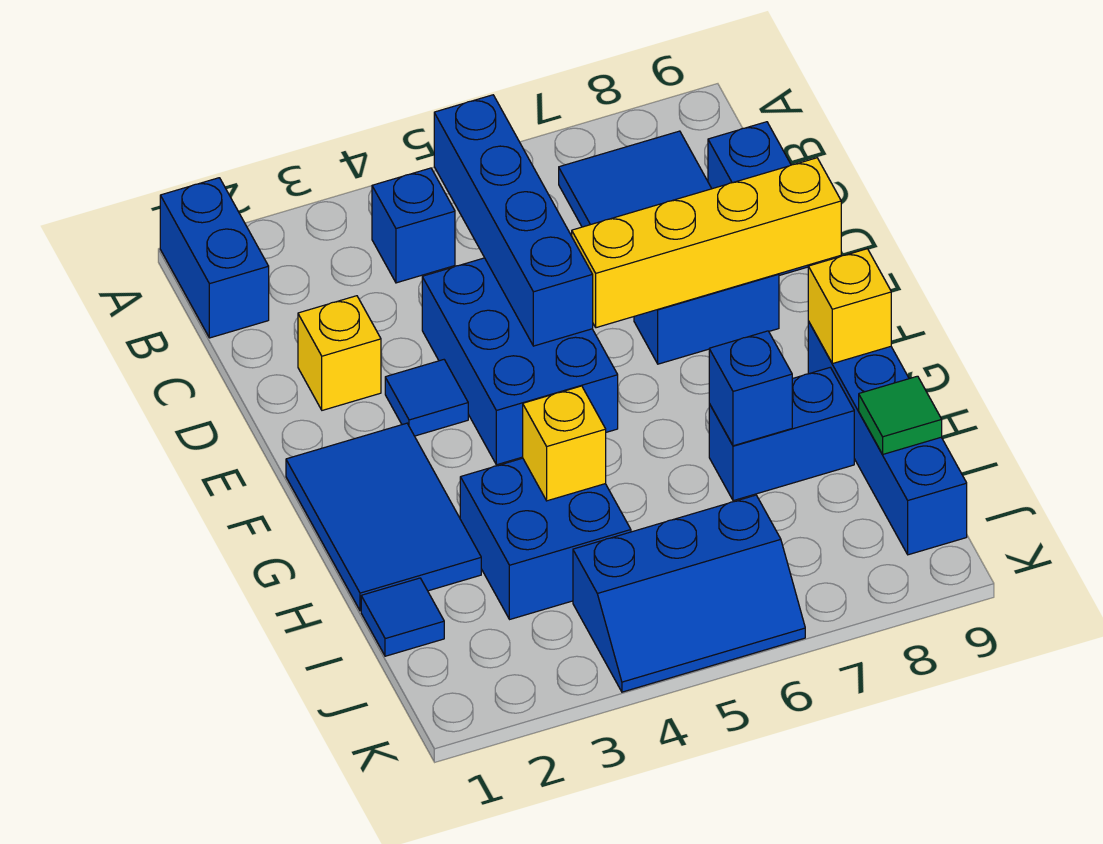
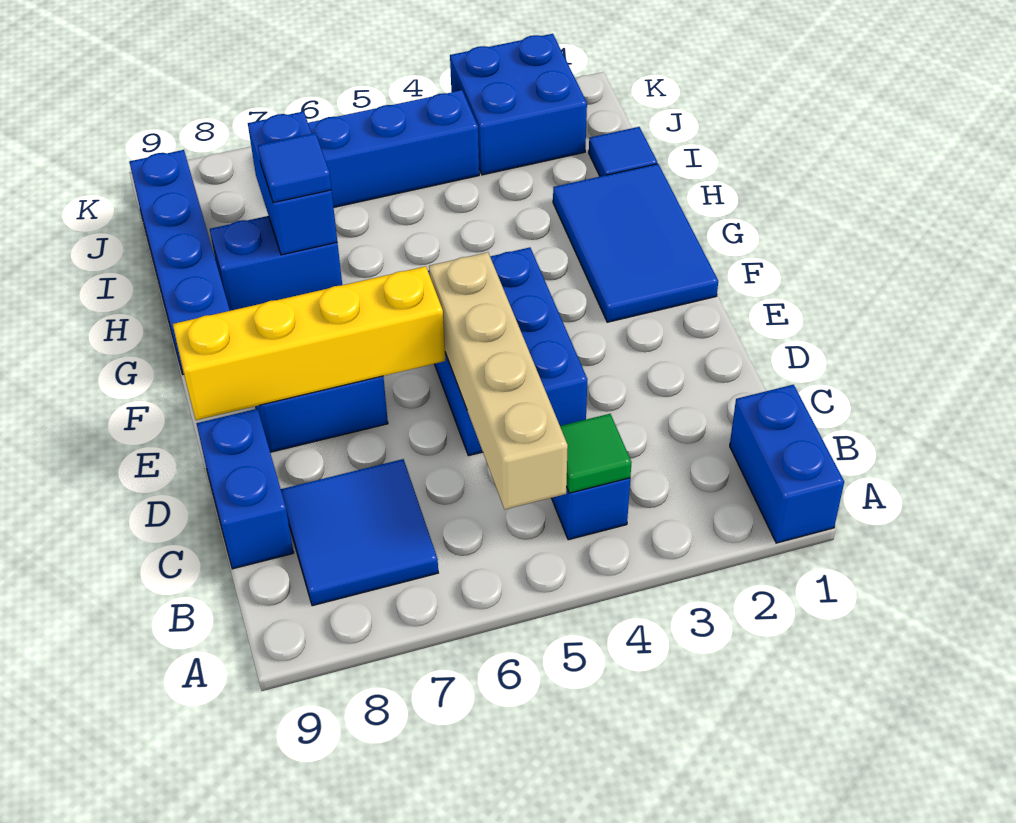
blue brick B5:E5 level 2 -> tan brick B5:E5 level 2
yellow brick D2 level 1 -> none
blue tile E3 level 1 -> blue tile H7 level 3
yellow brick G9 level 2 -> none
blue brick H3:I4 level 1 -> blue brick J2:K3 level 1
yellow brick H4 level 2 -> none
blue brick H7 level 2 -> blue brick H7:I7 level 2
green tile I9 level 2 -> green tile B4 level 2

